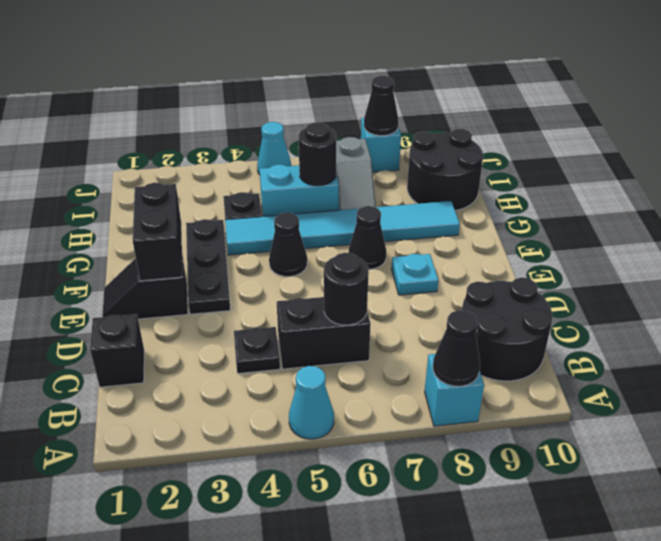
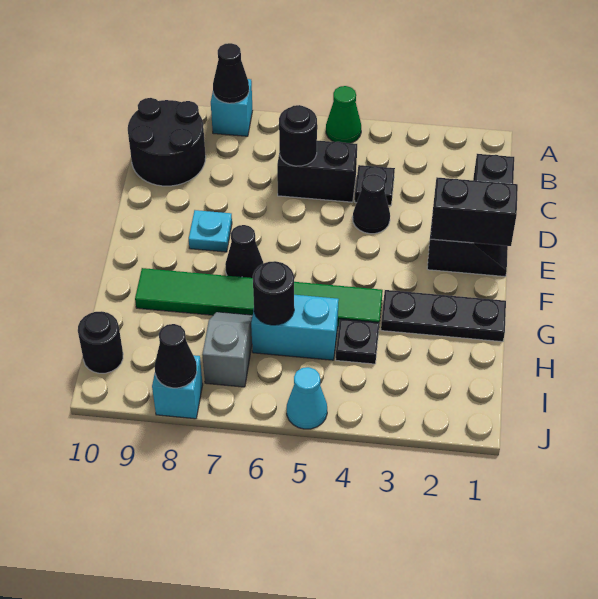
cyan cone A5 level 1 -> green cone A5 level 1
black brick E2:F2 level 2 -> black brick E1:E2 level 2
black plate E3:G3 level 1 -> black plate G1:G3 level 1
black cone F5 level 1 -> black cone D4 level 1
cyan tile G4:G9 level 1 -> green tile G4:G9 level 1
black round brick H9:I10 level 1 -> black round brick I10 level 1

